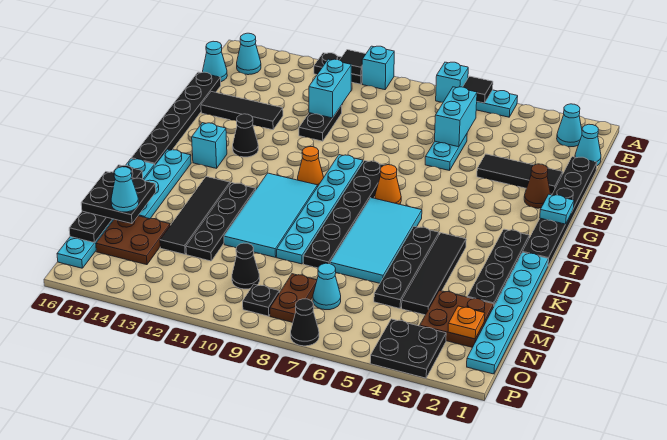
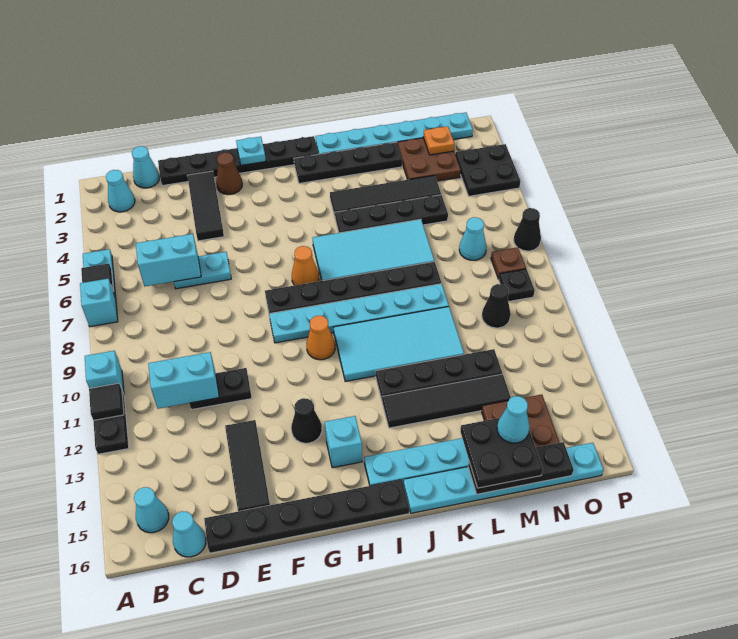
black plate K16:N16 level 2 -> black plate L16:N16 level 2
brown plate N8:O8 level 1 -> brown plate O8 level 1

